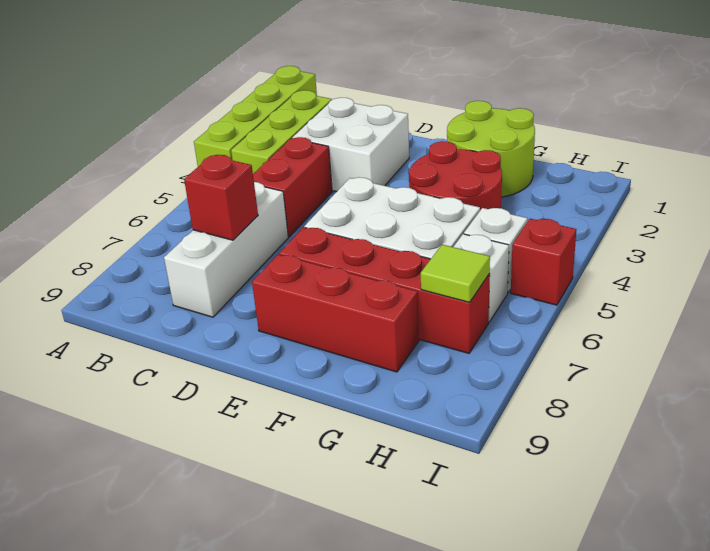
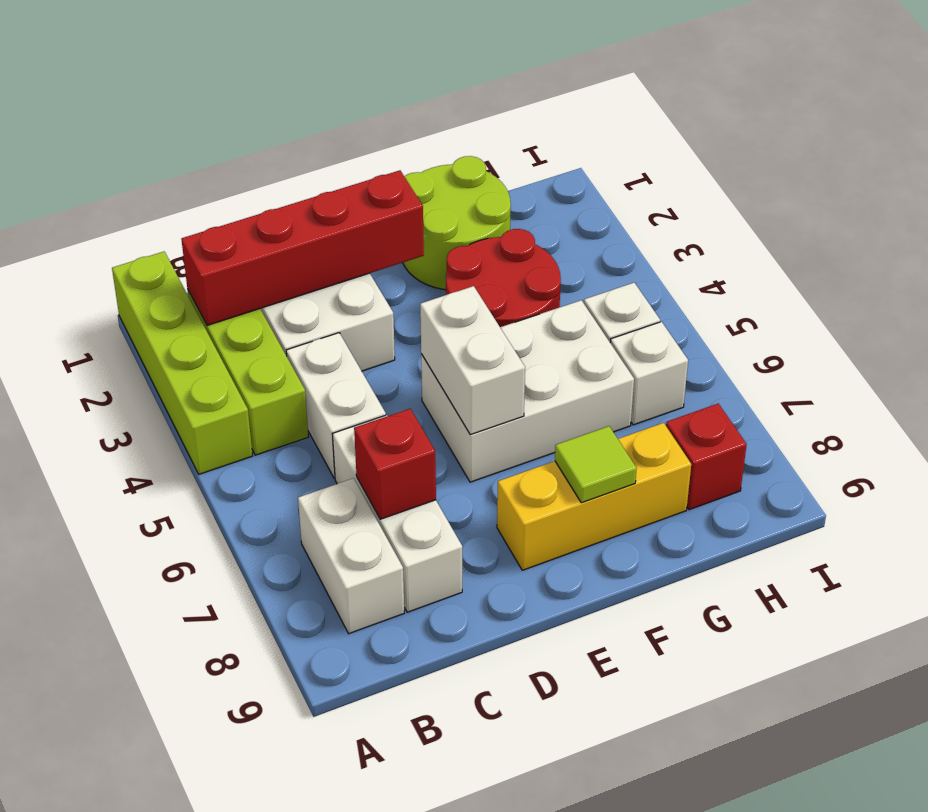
none -> white brick B7:B8 level 1
red brick C4:C5 level 1 -> white brick C4:C5 level 1
none -> white brick E5:E6 level 2
red brick E7:H7 level 1 -> red brick B2:E2 level 2
red brick E8:G8 level 1 -> yellow brick E8:G8 level 1
lime tile H7 level 2 -> lime tile F8 level 2
red brick I5 level 1 -> red brick H8 level 1

